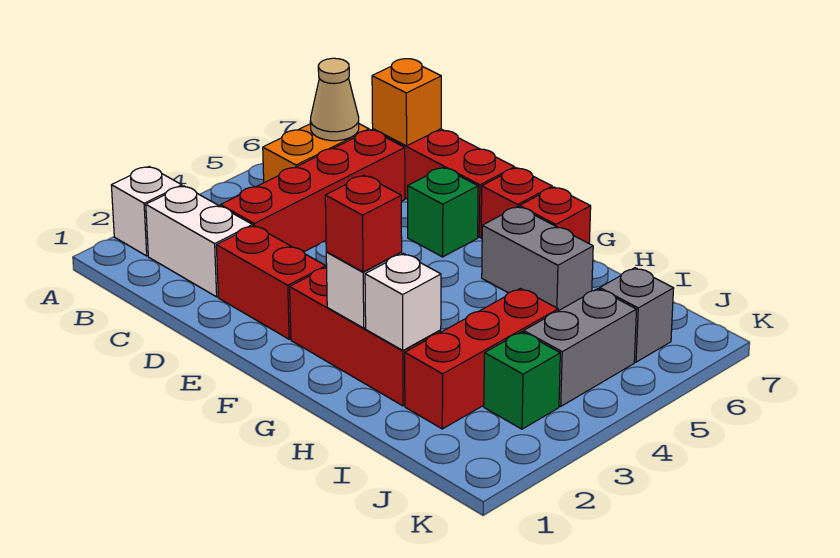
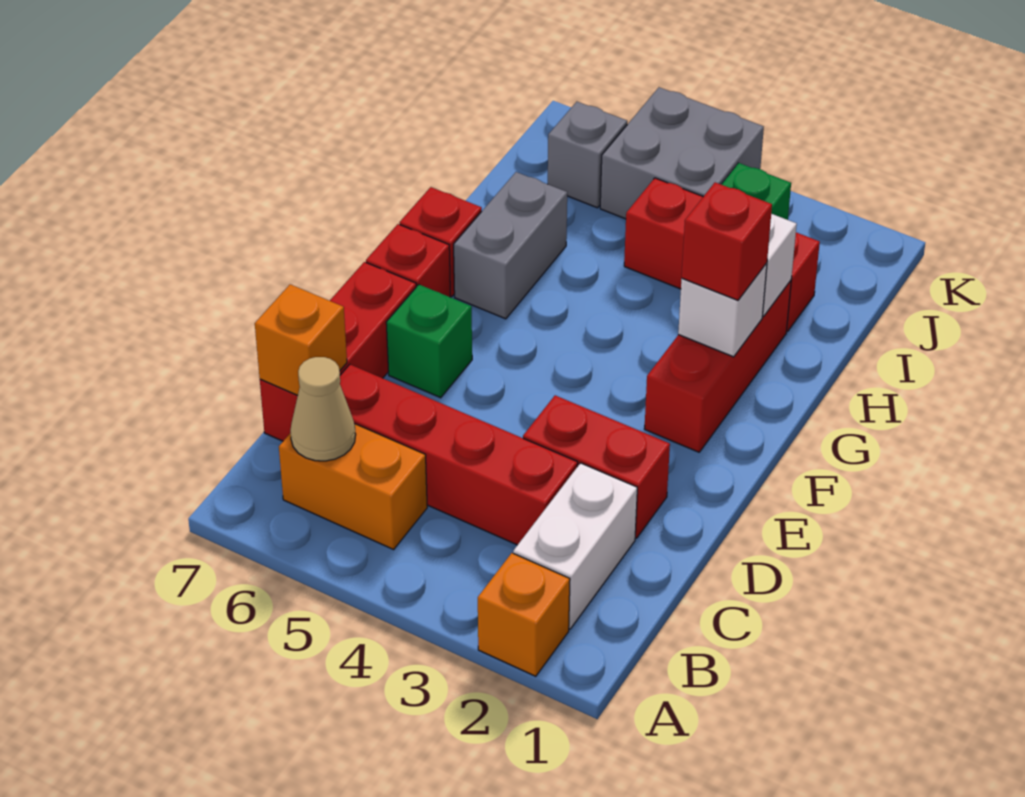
white brick A2 level 1 -> orange brick A2 level 1
red brick D2:E2 level 1 -> red brick D2:D3 level 1
grey brick J4:J5 level 1 -> grey brick J4:K5 level 1

